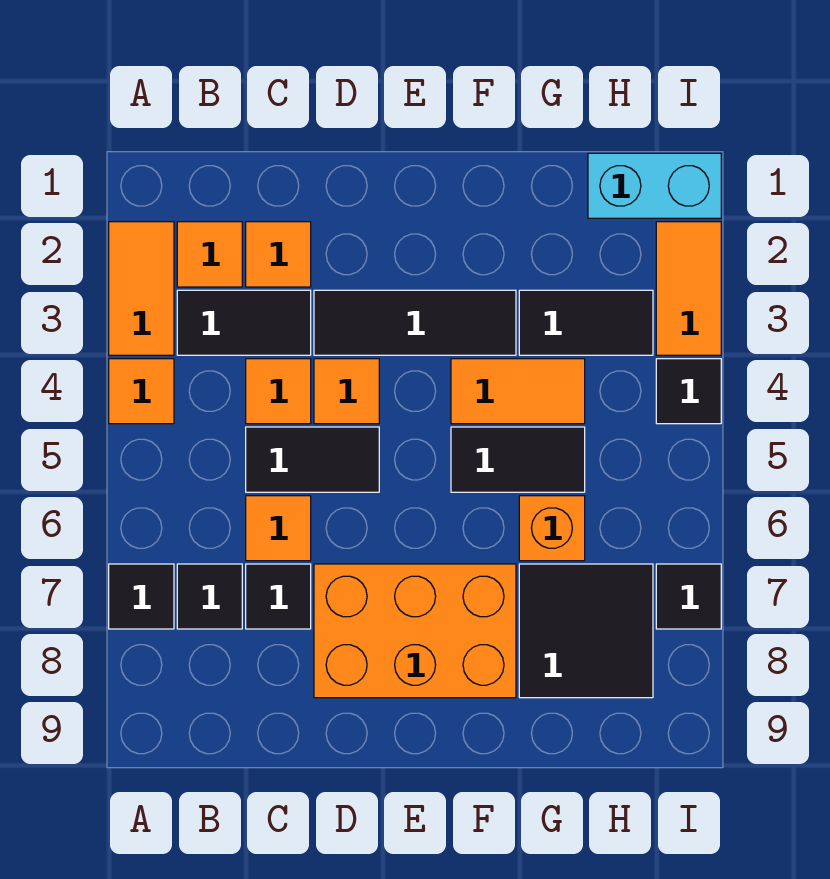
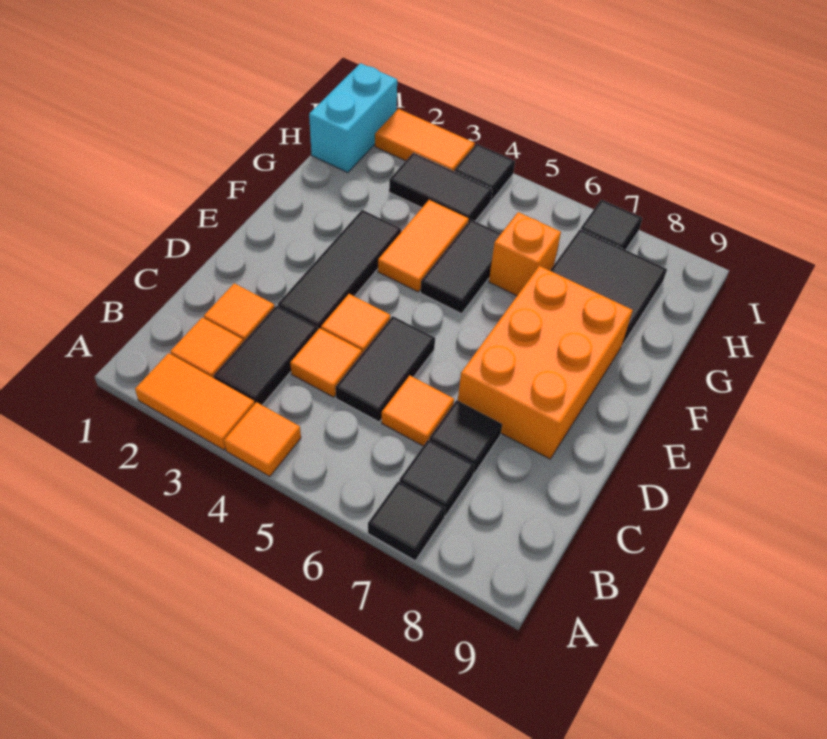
black tile G3:H3 level 1 -> black tile H3:H4 level 1

